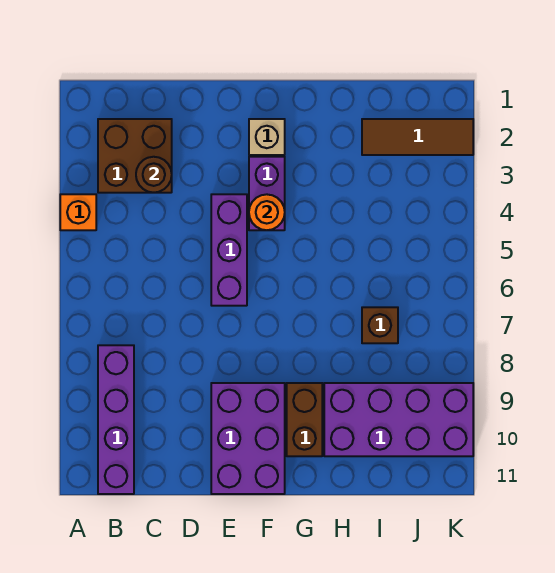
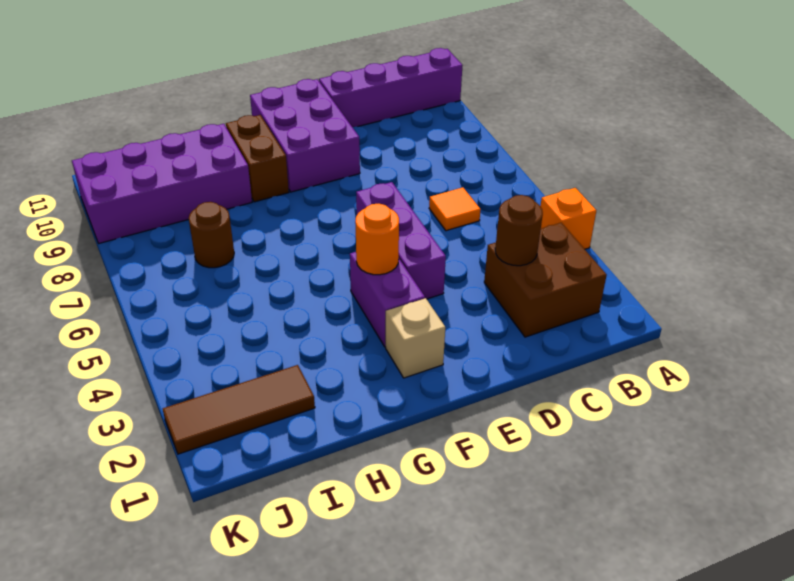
purple brick B8:B11 level 1 -> purple brick A11:D11 level 1
none -> orange tile C6 level 1
brown brick I7 level 1 -> brown round brick I7 level 1

